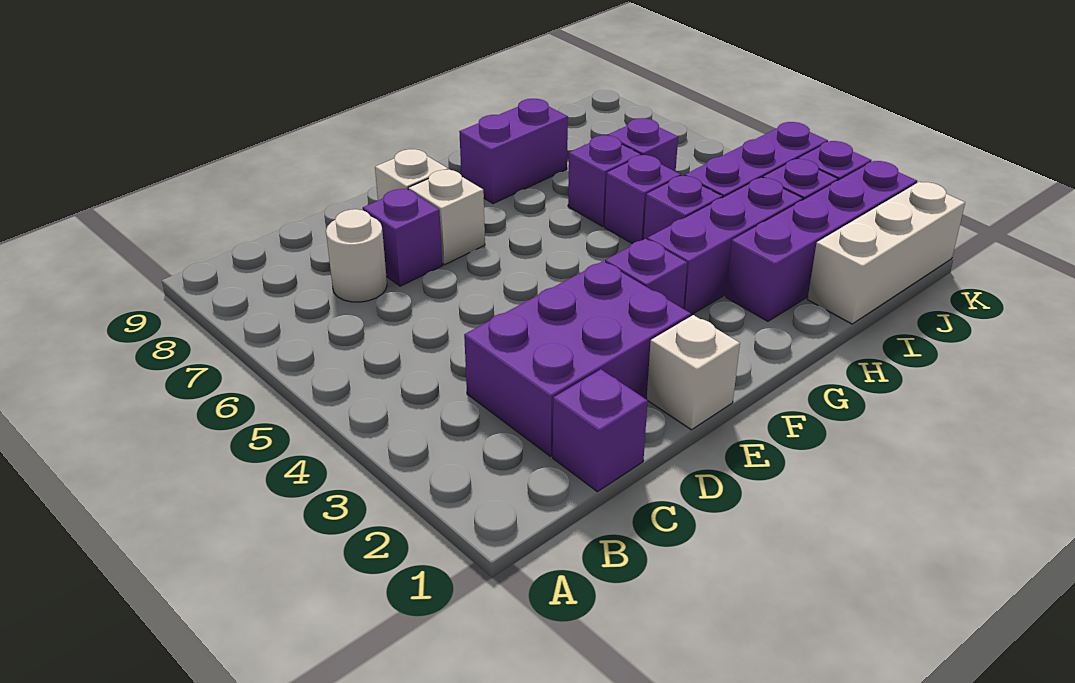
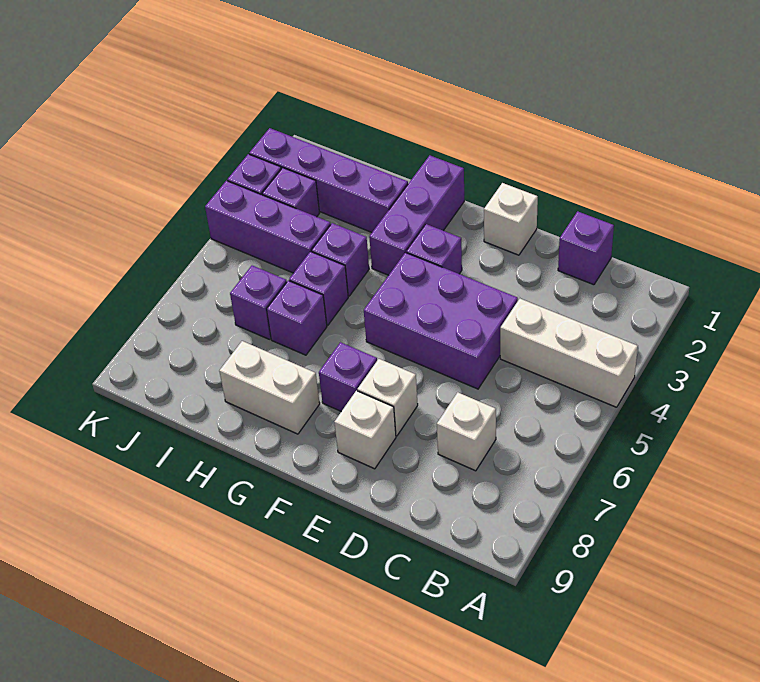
purple brick C2:E3 level 1 -> purple brick D4:F5 level 1
white round brick C7 level 1 -> white brick C7 level 1
purple brick D7 level 1 -> purple brick F7 level 1
purple brick G3:I3 level 1 -> purple brick G1:G3 level 1
purple brick G8:H8 level 1 -> white brick G8:H8 level 1
white brick I1:K1 level 1 -> white brick A4:C4 level 1

